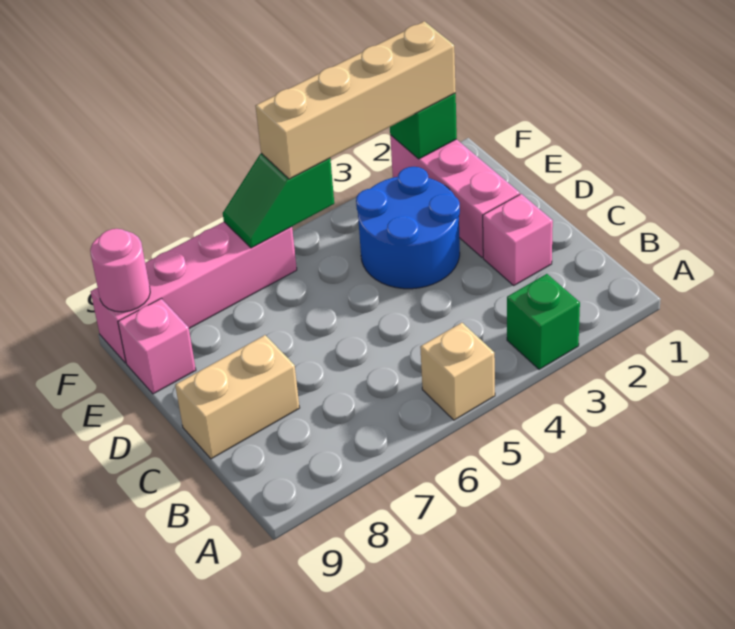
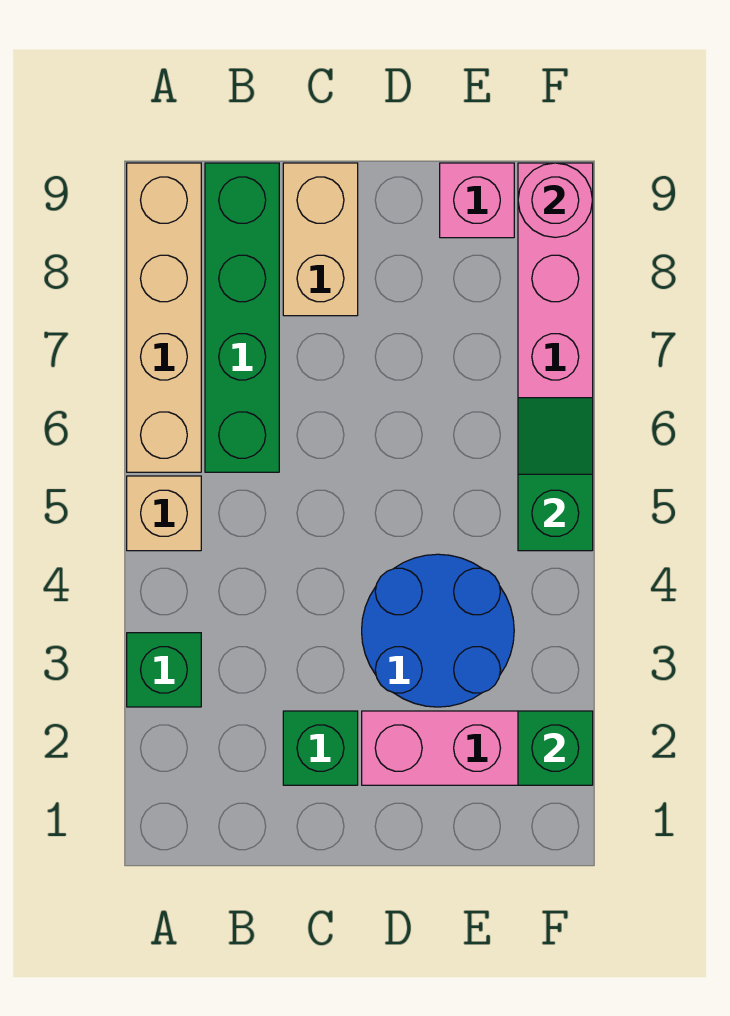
none -> green brick B6:B9 level 1
pink brick C2 level 1 -> green brick C2 level 1
tan brick F2:F5 level 3 -> tan brick A6:A9 level 1

